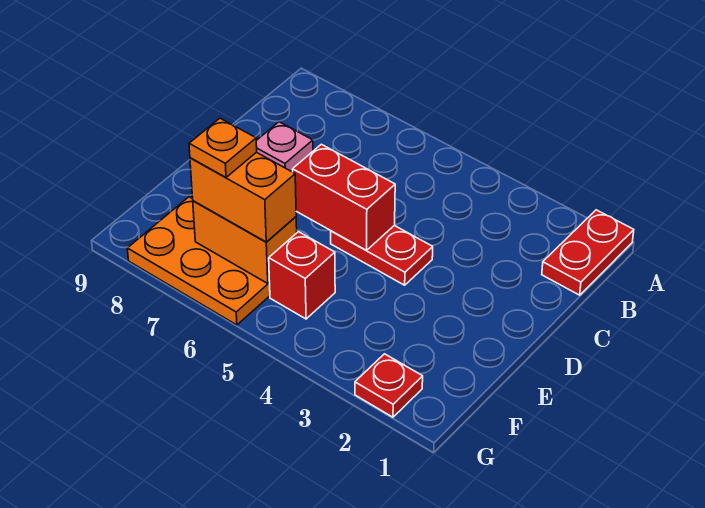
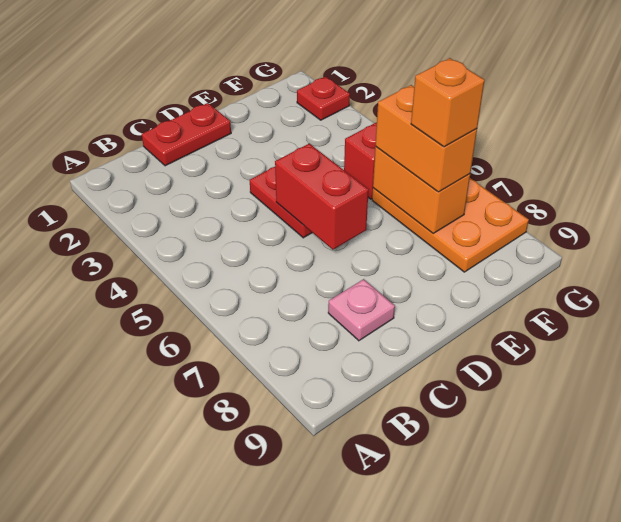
red plate A1:B1 level 1 -> red plate C1:D1 level 1
orange plate F7 level 4 -> orange brick F7 level 4

